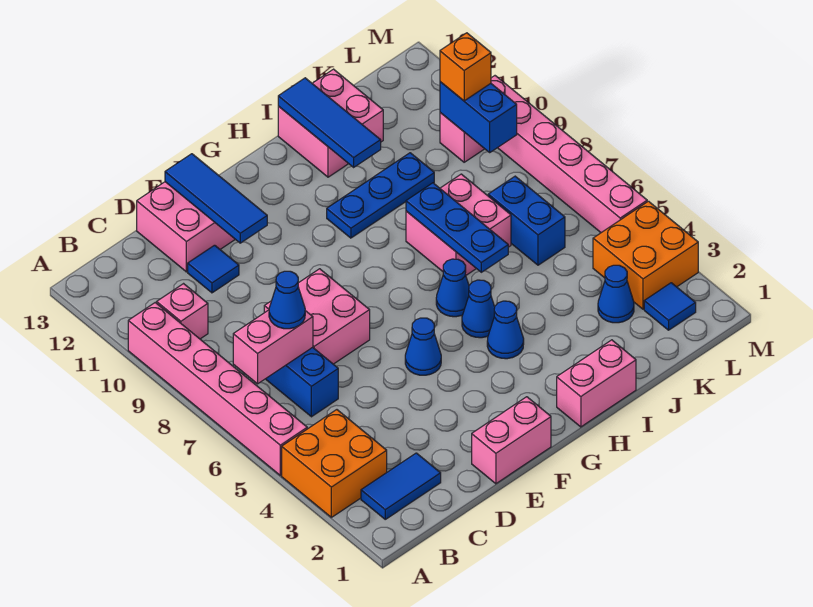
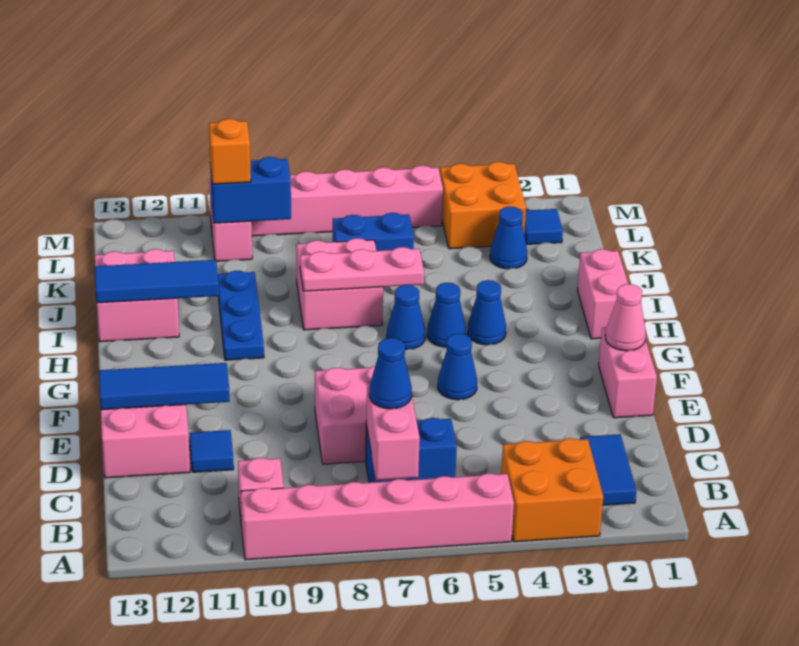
none -> pink cone F1 level 2
blue plate I6:I8 level 2 -> pink plate I6:I8 level 2

